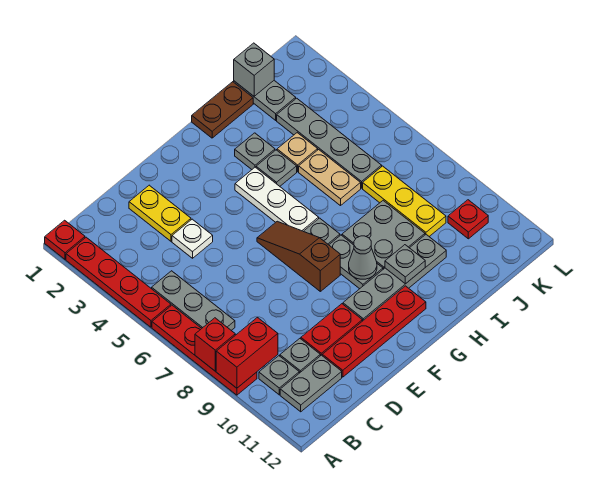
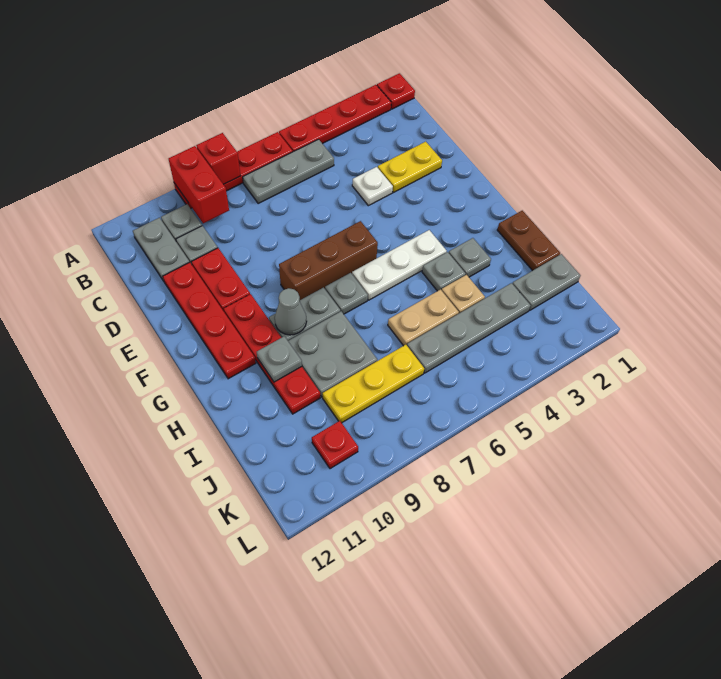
brown slope F6:F8 level 1 top 8 -> brown brick F6:F8 level 1
grey plate F10:I10 level 1 -> red plate F10:I10 level 1
grey brick J1 level 2 -> none

